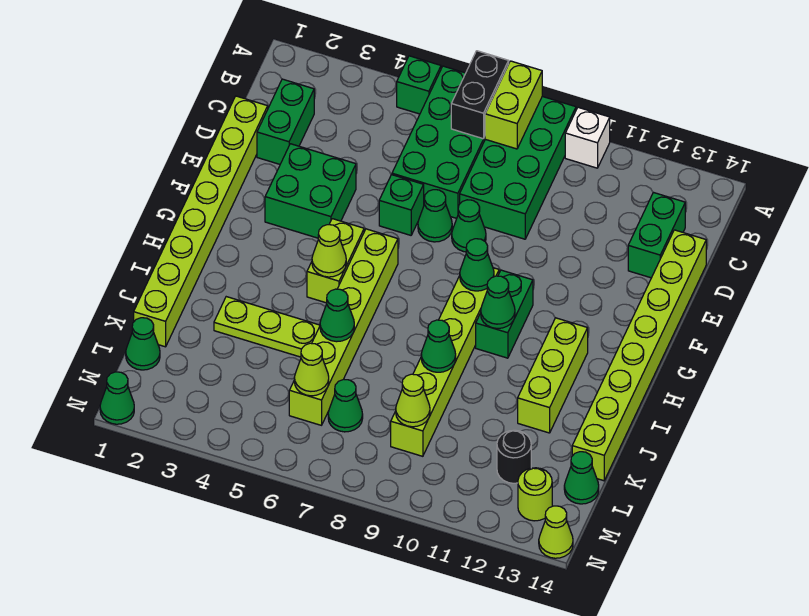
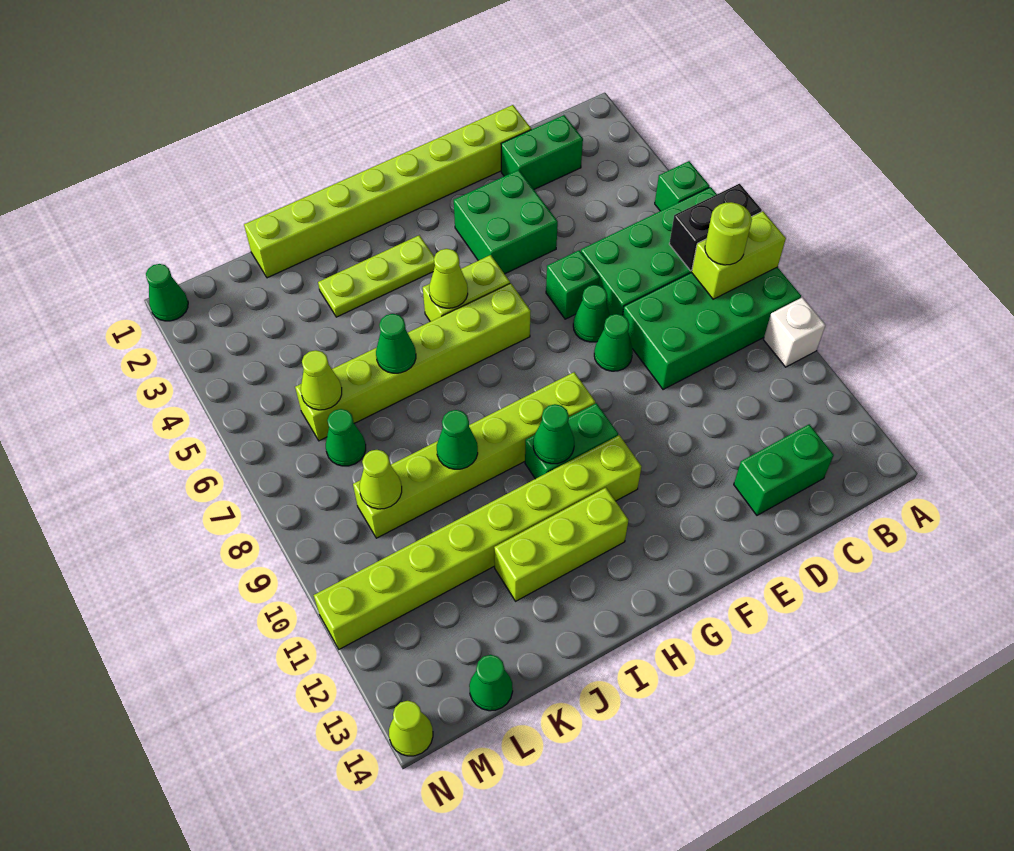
lime brick D14:K14 level 1 -> lime brick G11:N11 level 1
green cone G9 level 2 -> none
lime plate J3:J5 level 1 -> lime plate H3:J3 level 1
green cone L1 level 1 -> none
black round brick L12 level 1 -> none
lime round brick M13 level 1 -> lime round brick B8 level 3

